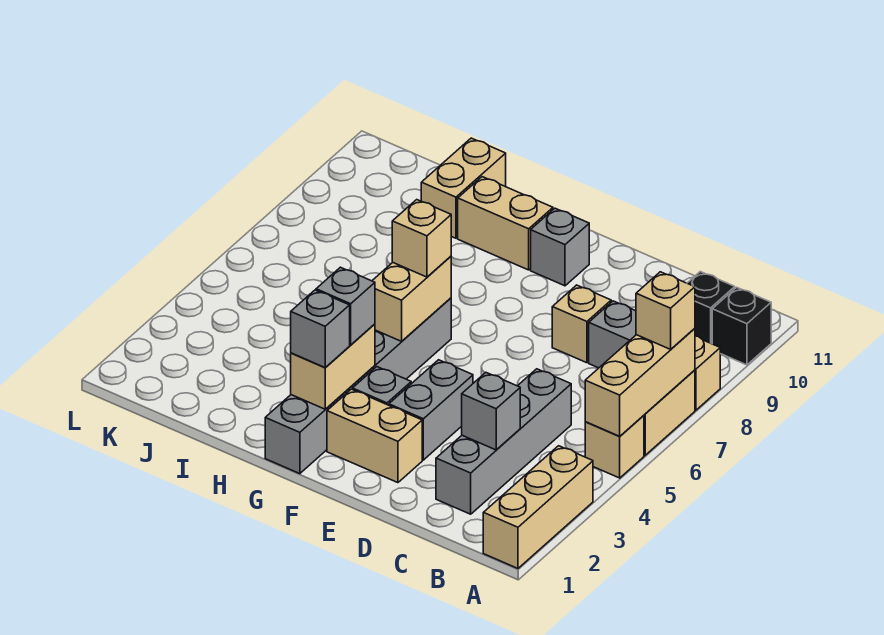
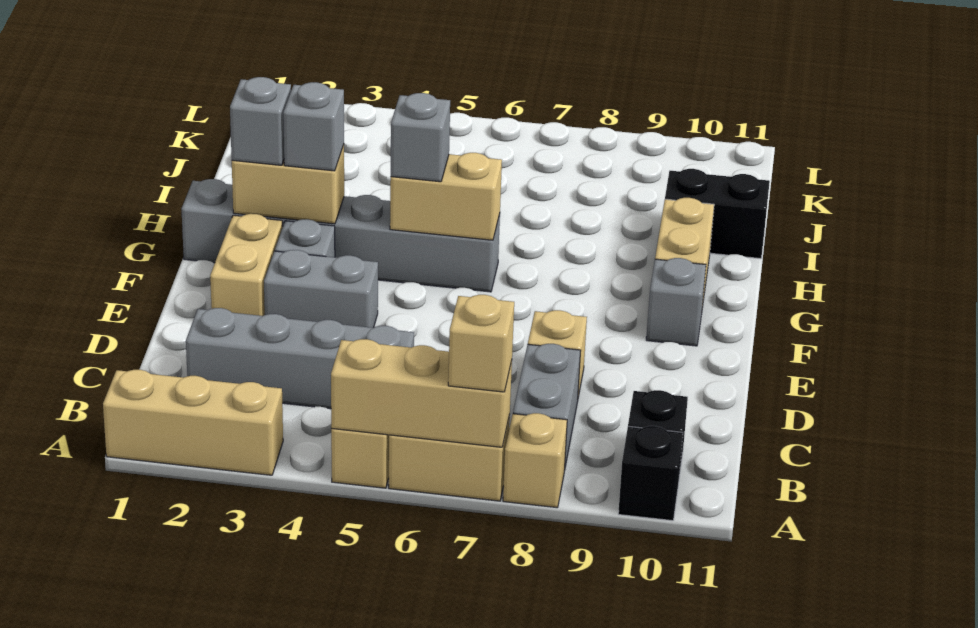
grey brick C3 level 2 -> grey brick G5 level 3
tan brick G6 level 3 -> none
tan brick I10:I11 level 1 -> black brick I10:I11 level 1

